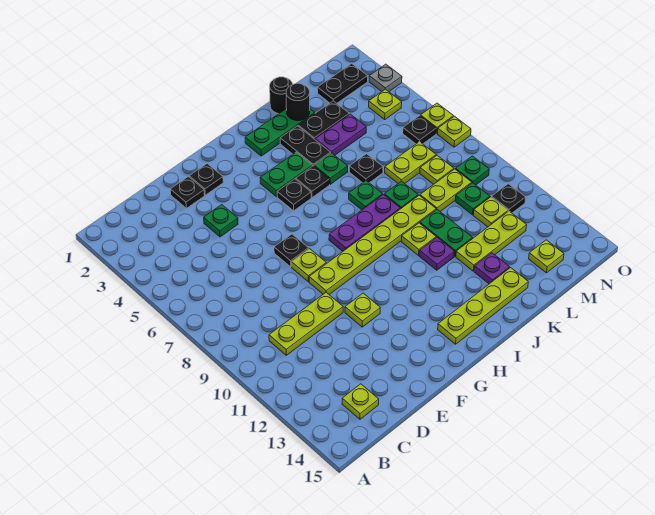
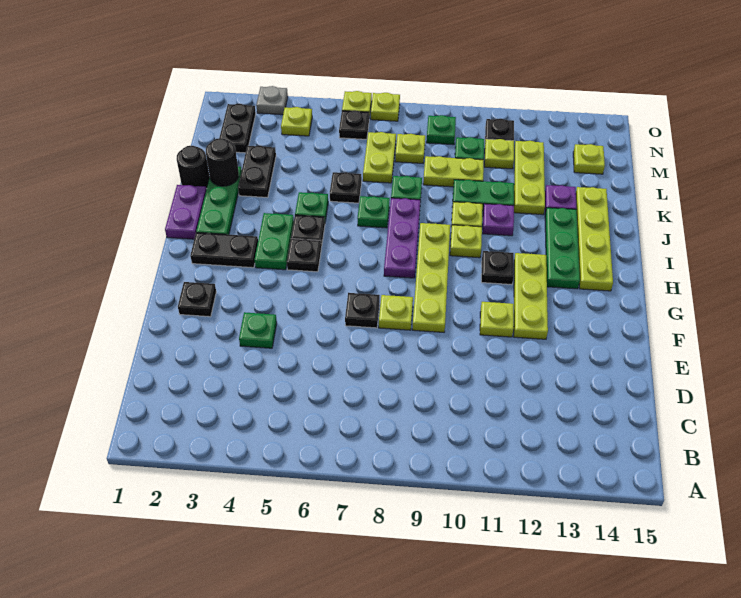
lime plate C10:E10 level 1 -> lime plate F12:H12 level 1
lime plate C14 level 1 -> lime plate I10 level 1
black plate E2 level 1 -> black plate H11 level 1
lime plate F9:K9 level 1 -> lime plate F9:I9 level 1
none -> green plate H13:J13 level 1
black plate J3:J4 level 1 -> black plate H2:H3 level 1
purple plate K4:L4 level 1 -> purple plate I1:J1 level 1
lime plate L9:M9 level 1 -> lime plate L9:L10 level 1

